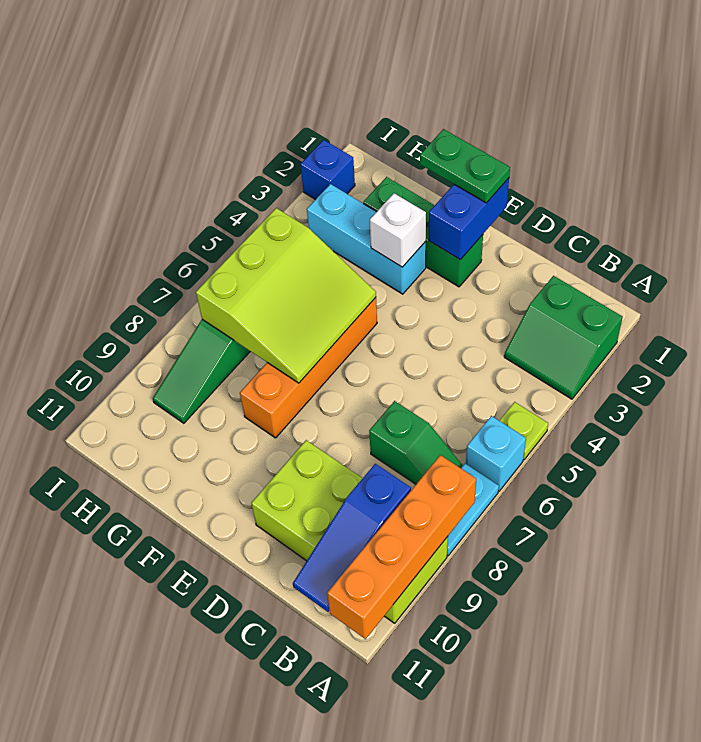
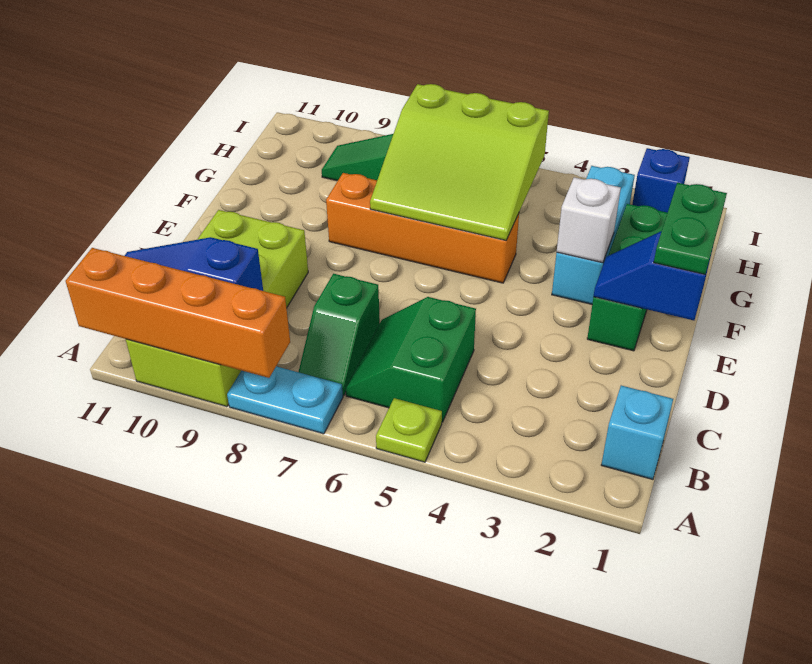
green slope A2:B3 level 1 top 2 -> green slope B5:C6 level 1 top 5
cyan brick A6 level 1 -> cyan brick B1 level 1
blue brick E1:E2 level 2 -> blue slope E1:E2 level 2 top 1

